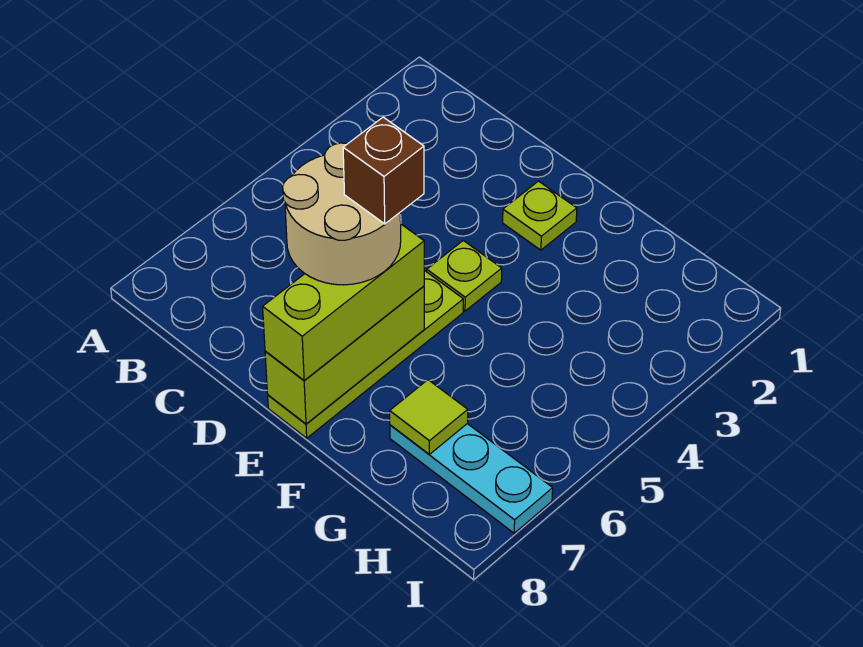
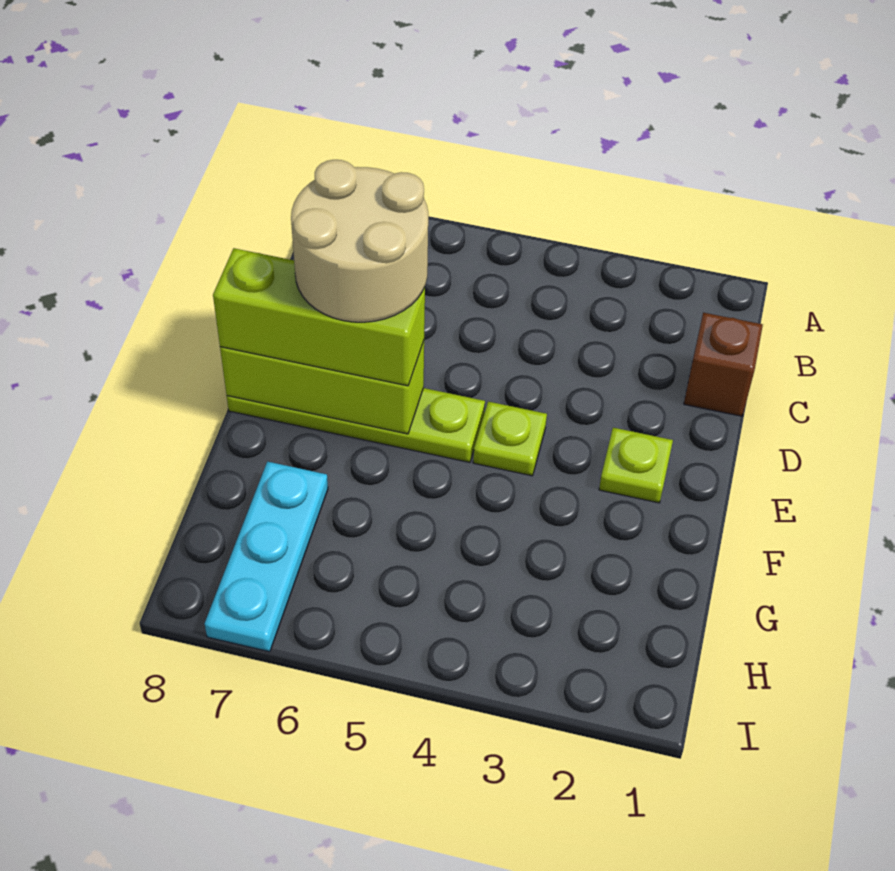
brown brick E6 level 5 -> brown brick C1 level 1
lime tile G7 level 2 -> none

